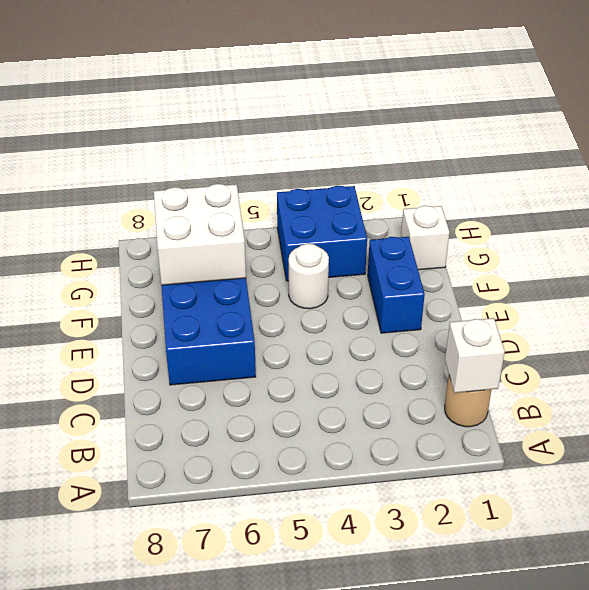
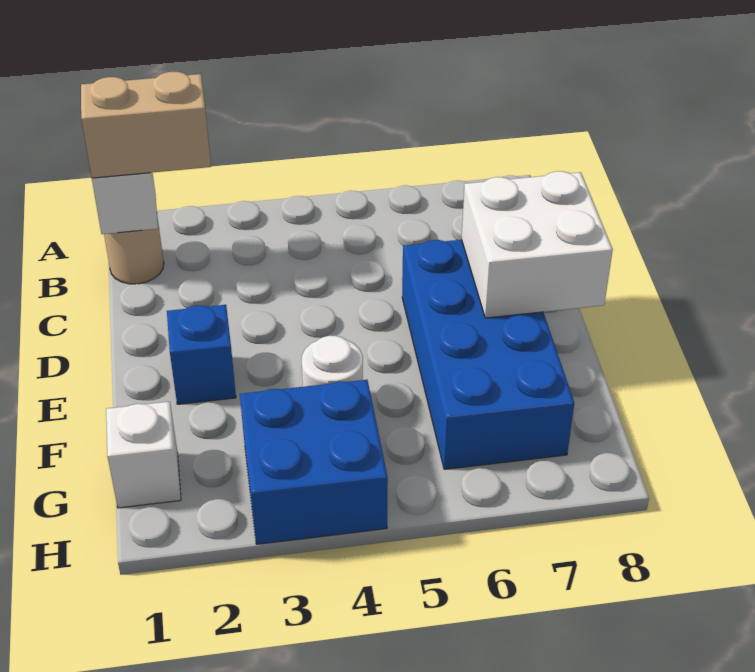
none -> tan brick B1:B2 level 3
blue brick E2:F2 level 1 -> blue brick E2 level 1
white brick F6:G7 level 2 -> white brick D7:E8 level 2

